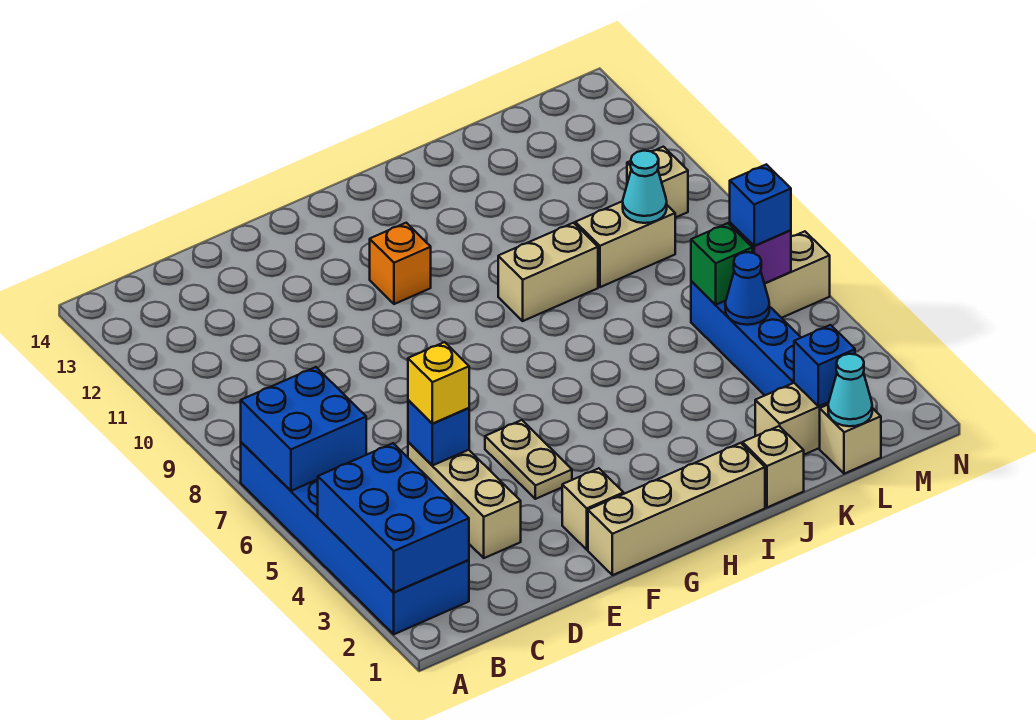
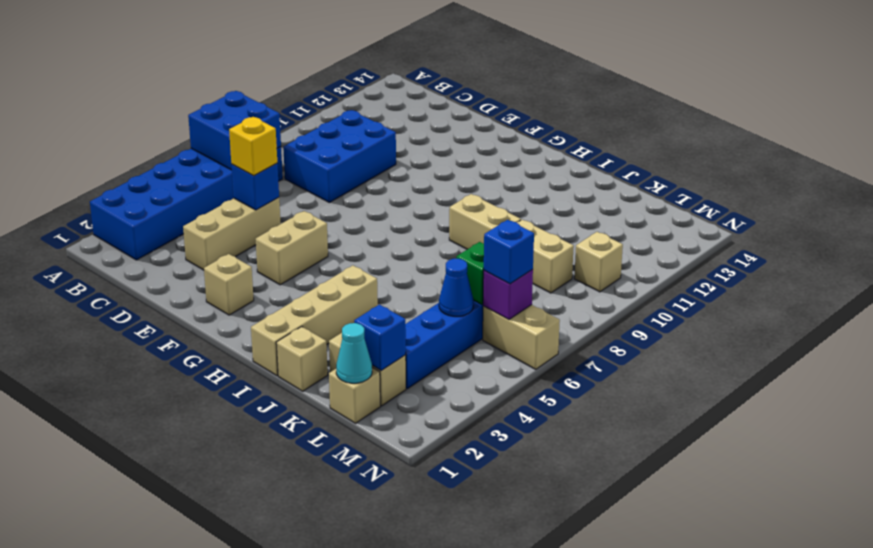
blue brick A2:B4 level 2 -> blue brick C8:D10 level 1
tan brick F1:I1 level 1 -> tan brick I1:I4 level 1
tan plate F4:F5 level 1 -> tan brick F4:F5 level 1
orange brick G11 level 1 -> none
cyan cone L9 level 2 -> none

